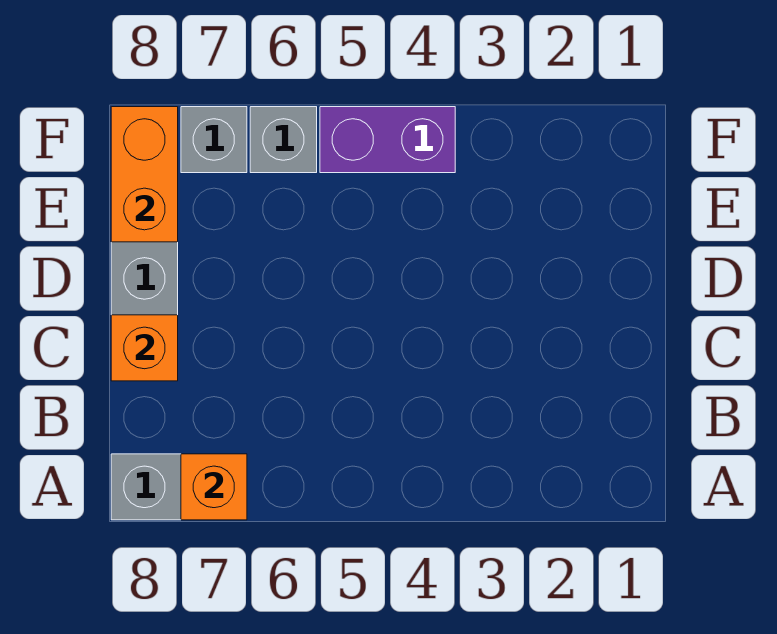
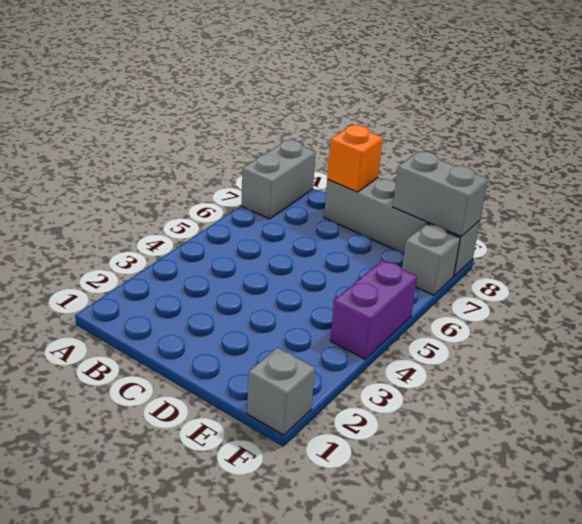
orange brick A7 level 2 -> none
orange brick E8:F8 level 2 -> grey brick E8:F8 level 2
grey brick F6 level 1 -> grey brick F1 level 1

